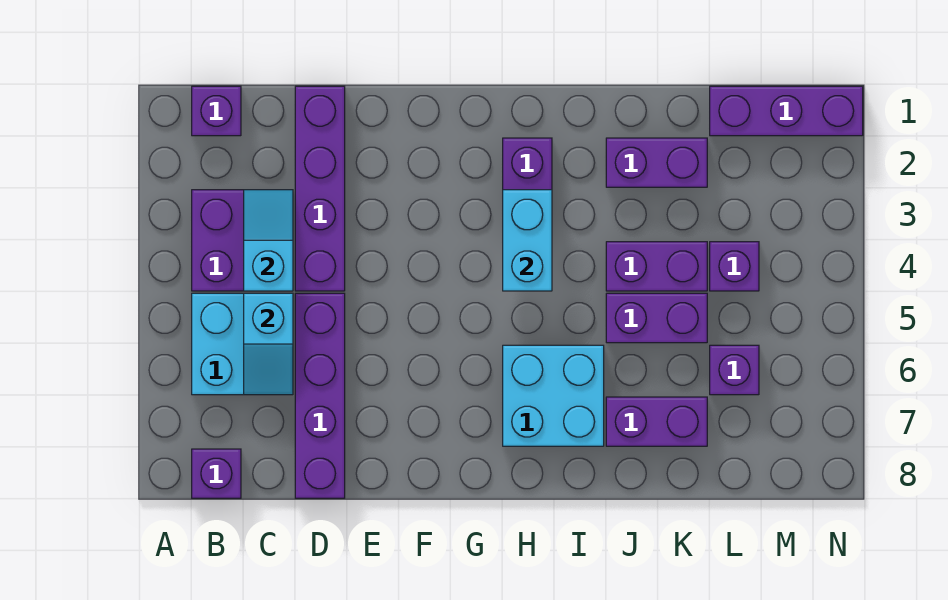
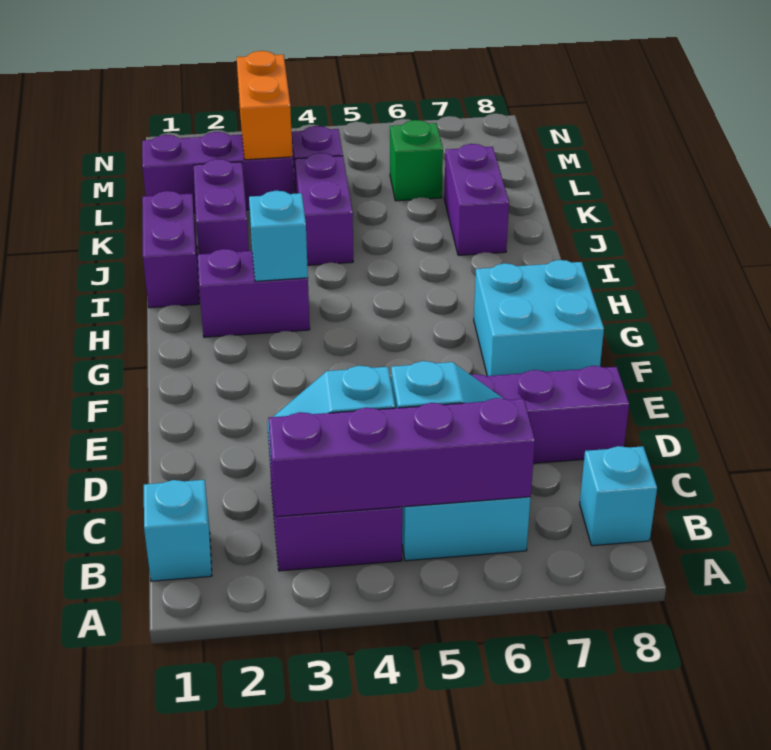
purple brick B1 level 1 -> cyan brick B1 level 1
purple brick B8 level 1 -> cyan brick B8 level 1
purple brick D1:D4 level 1 -> purple brick B3:B6 level 2
cyan brick H3:H4 level 2 -> cyan brick H3 level 2
cyan brick H6:I7 level 1 -> cyan brick F7:G8 level 1
purple brick J5:K5 level 1 -> purple brick I1:J1 level 1
purple brick L1:N1 level 1 -> purple brick L1:L3 level 1
none -> orange brick L3:M3 level 2
purple brick L6 level 1 -> green brick L6 level 1

